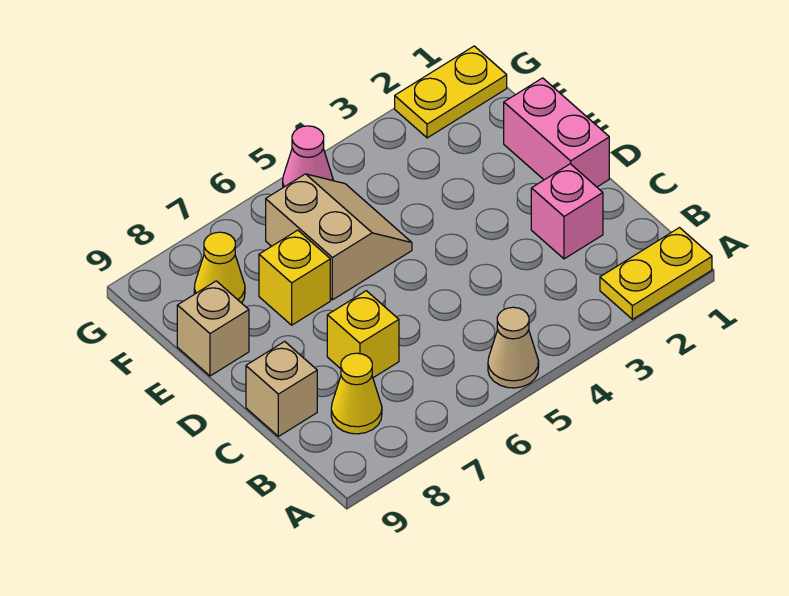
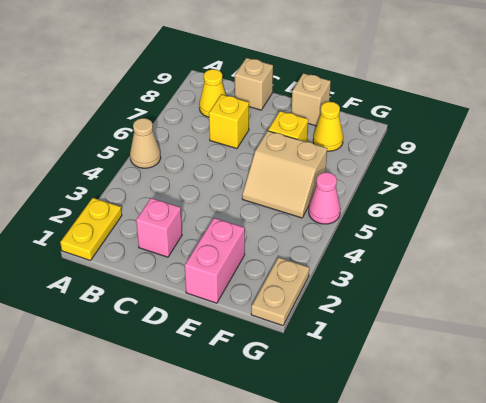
pink brick D1:E1 level 1 -> pink brick E1:E2 level 1
yellow plate G1:G2 level 1 -> tan plate G1:G2 level 1

